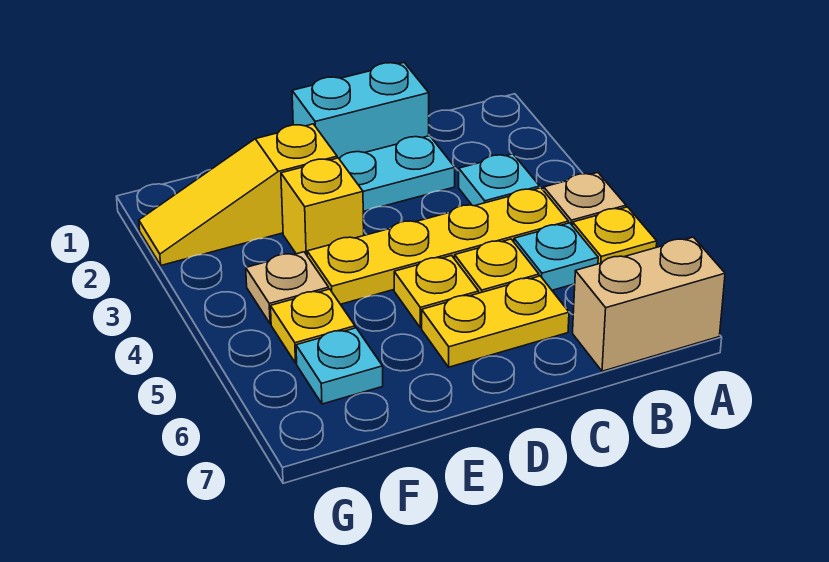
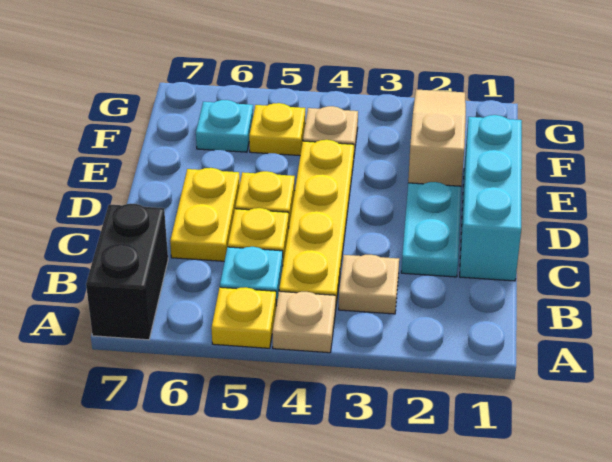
tan brick A7:B7 level 1 -> black brick A7:B7 level 1
cyan plate B3 level 1 -> tan plate B3 level 1
cyan brick C1:D1 level 1 -> cyan brick C1:E1 level 1
yellow slope E2:G2 level 1 top E -> tan slope E2:G2 level 1 top E
yellow brick E3 level 1 -> none

